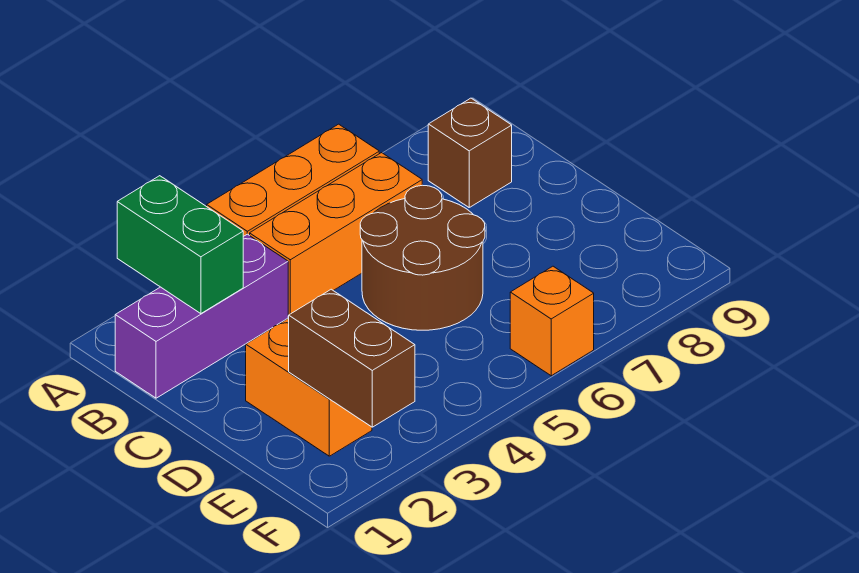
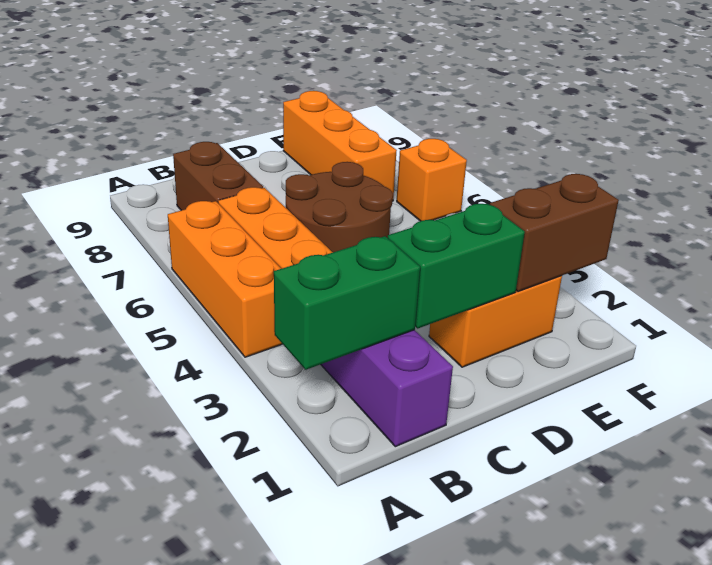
brown brick B8 level 1 -> brown brick B7:B8 level 1
none -> green brick C2:D2 level 2
none -> orange brick E7:E9 level 1

